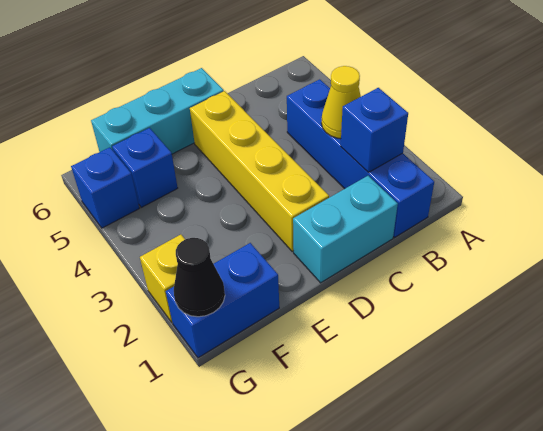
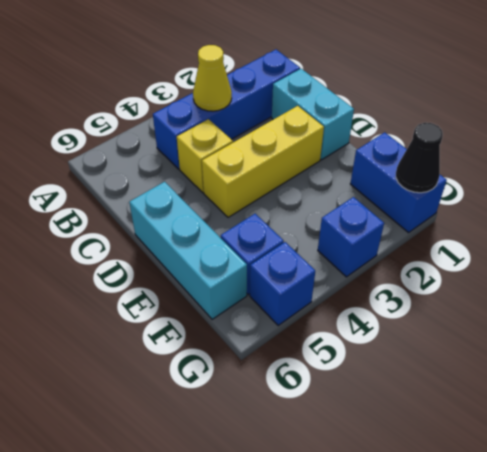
blue brick B2 level 2 -> blue brick G3 level 1
yellow brick D2:D5 level 1 -> yellow brick D2:D4 level 1
yellow brick G2 level 1 -> yellow brick C4 level 1

